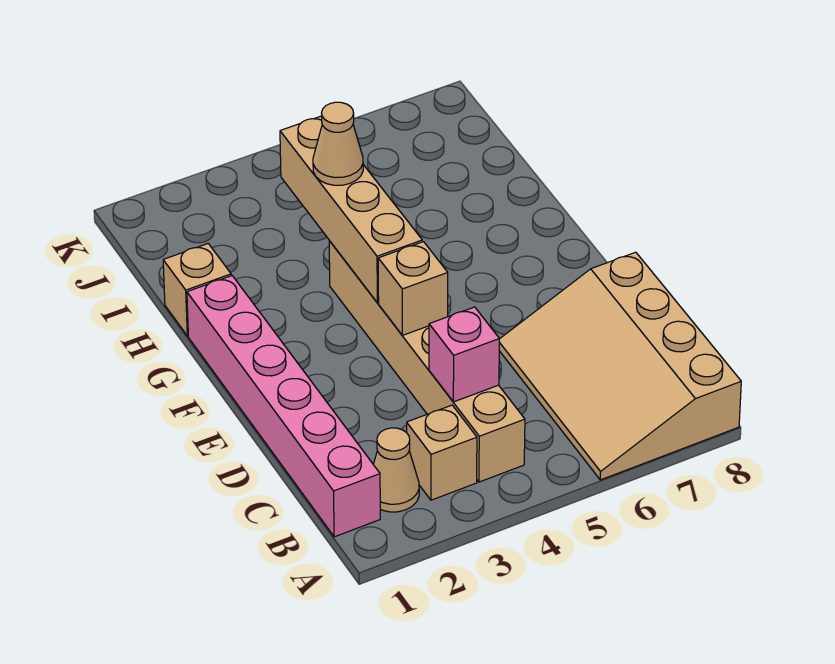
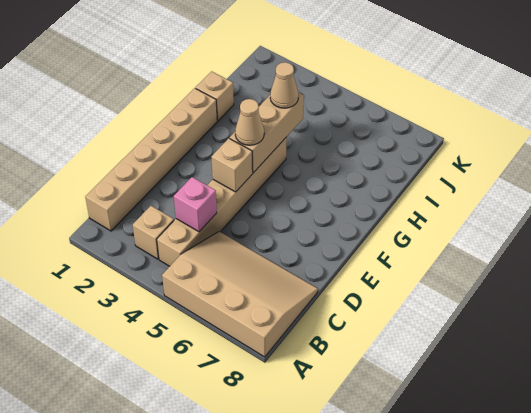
tan slope A6:D8 level 1 top 8 -> tan slope A5:C8 level 1 top A
pink brick B1:G1 level 1 -> tan brick B1:G1 level 1
tan cone B2 level 1 -> tan cone F4 level 3
tan brick F4:I4 level 2 -> tan brick F4:H4 level 2

